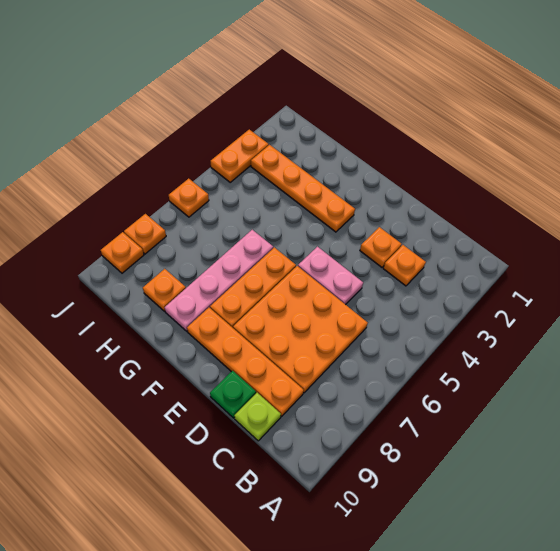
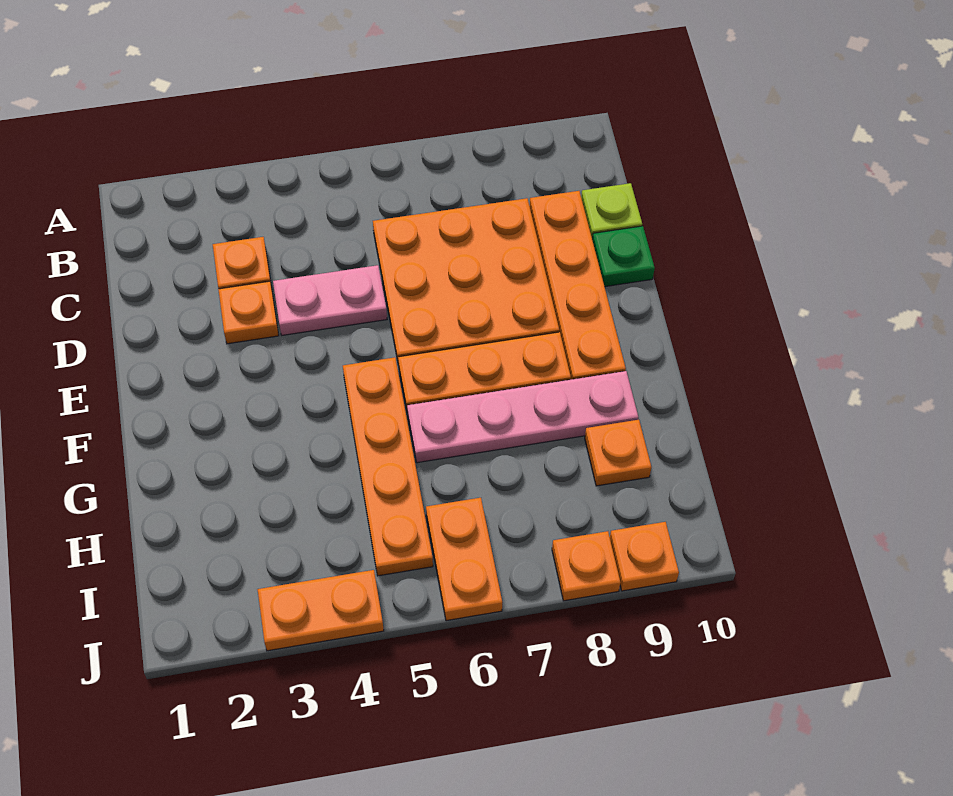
pink plate D5:E5 level 1 -> pink plate D4:D5 level 1
orange plate F3:I3 level 1 -> orange plate F5:I5 level 1
orange plate J6 level 1 -> orange plate I6:J6 level 1

